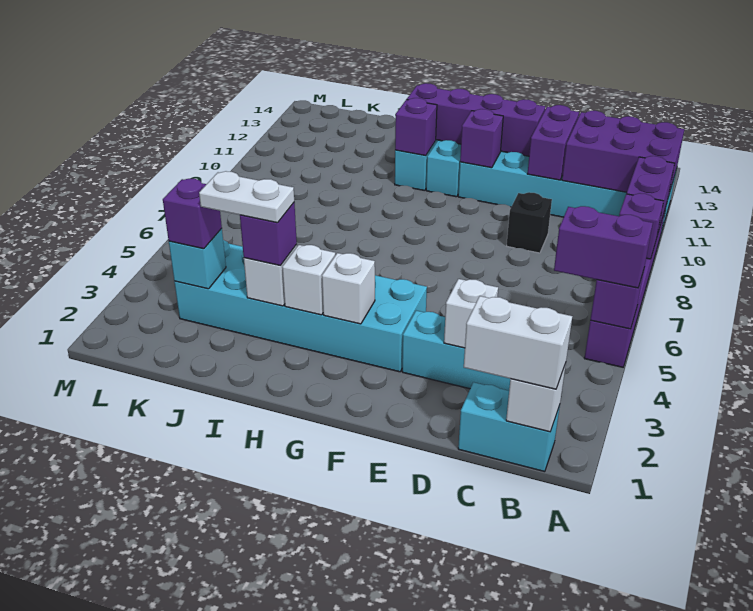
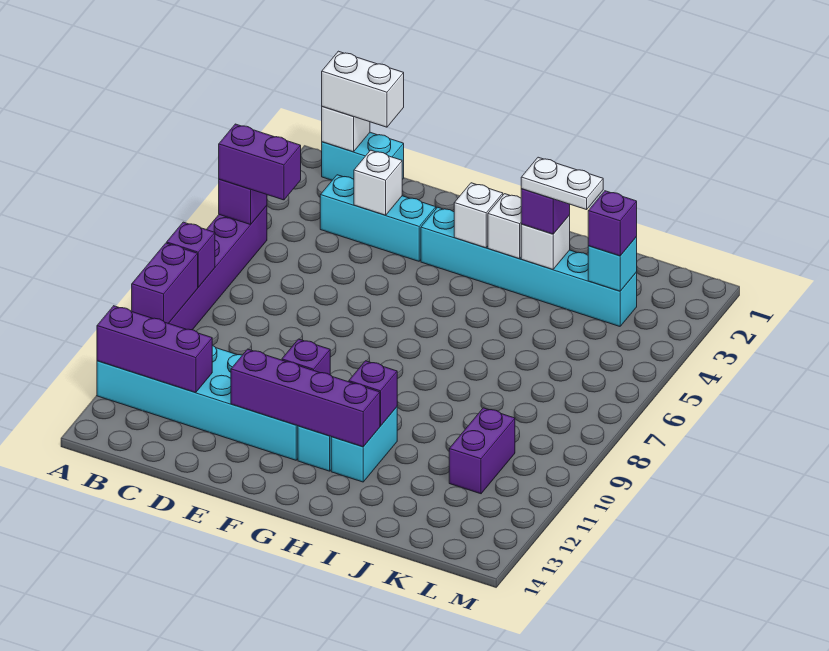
purple brick A11:C12 level 2 -> purple brick A12:C12 level 2
black brick D9 level 1 -> none
purple brick D11:D12 level 2 -> purple brick K10:K11 level 1
cyan brick F3:K4 level 1 -> cyan brick F3:K3 level 1

